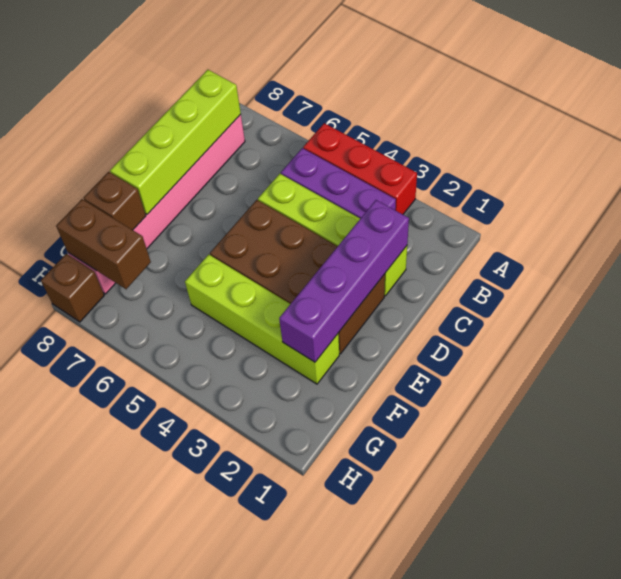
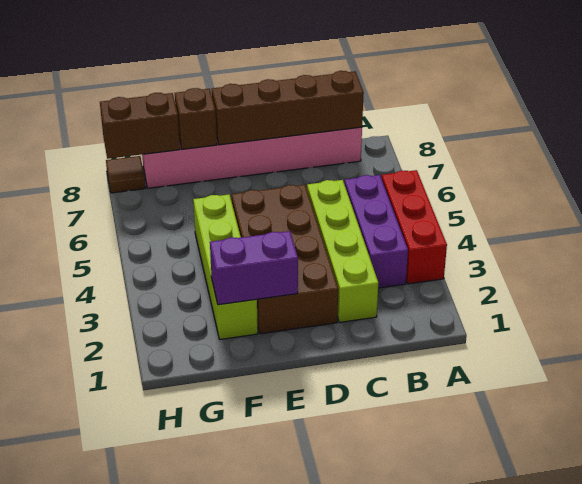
lime brick B8:E8 level 2 -> brown brick B8:E8 level 2
purple brick C2:F2 level 2 -> purple brick E2:F2 level 2
brown brick G7:G8 level 2 -> brown brick G8:H8 level 2
brown brick H8 level 1 -> brown tile H8 level 1

